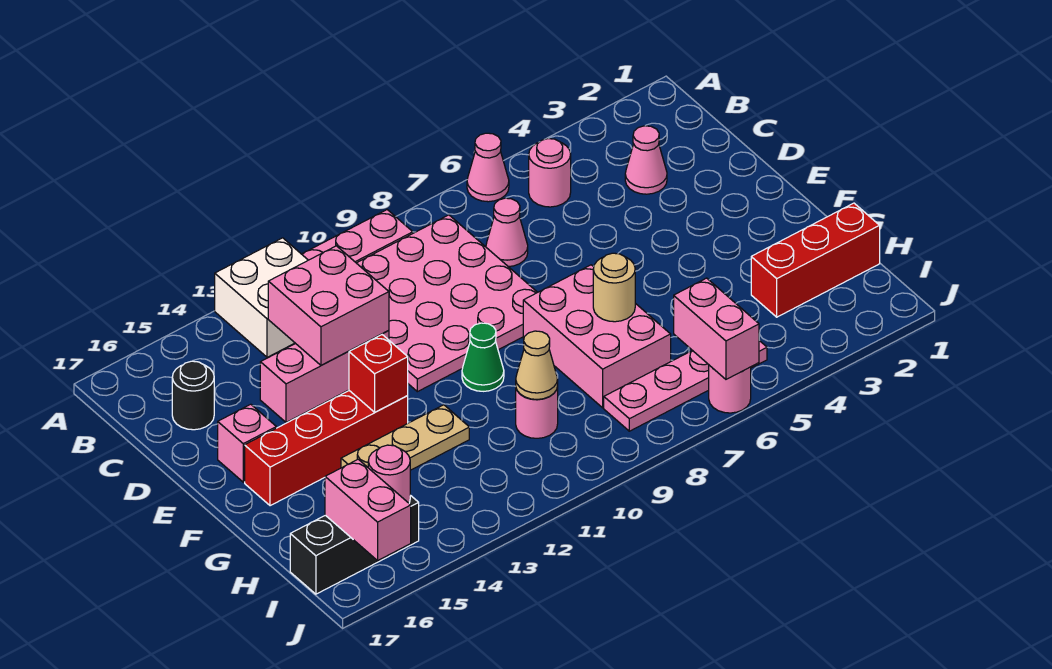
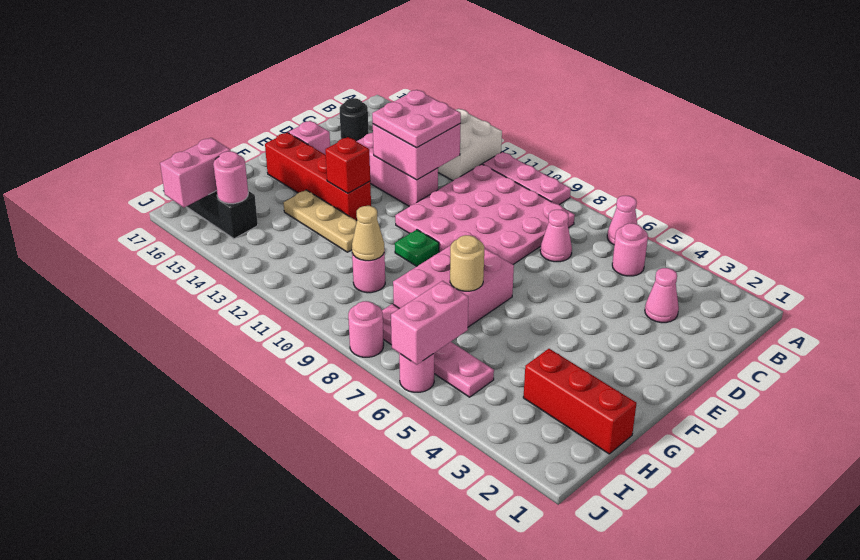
none -> pink plate C12:D13 level 3
green cone F10 level 1 -> green plate F10 level 1
none -> pink round brick J8 level 1

